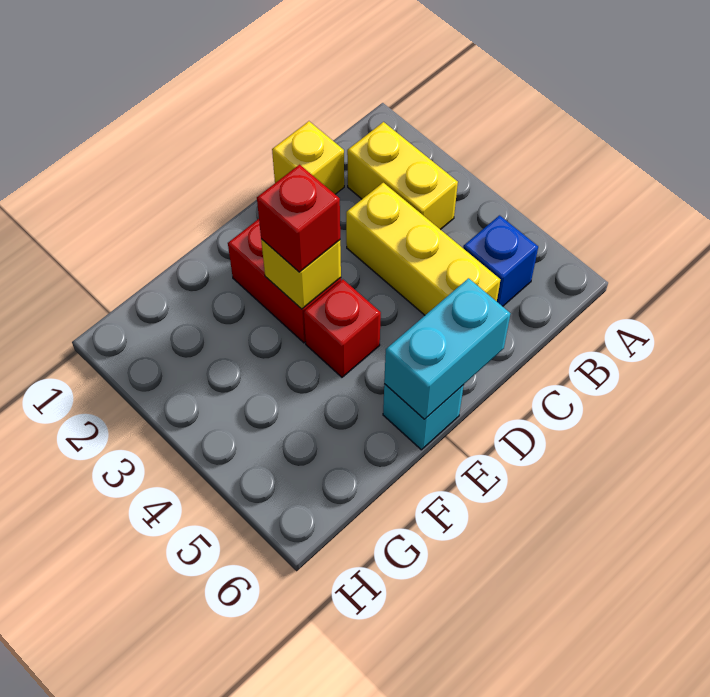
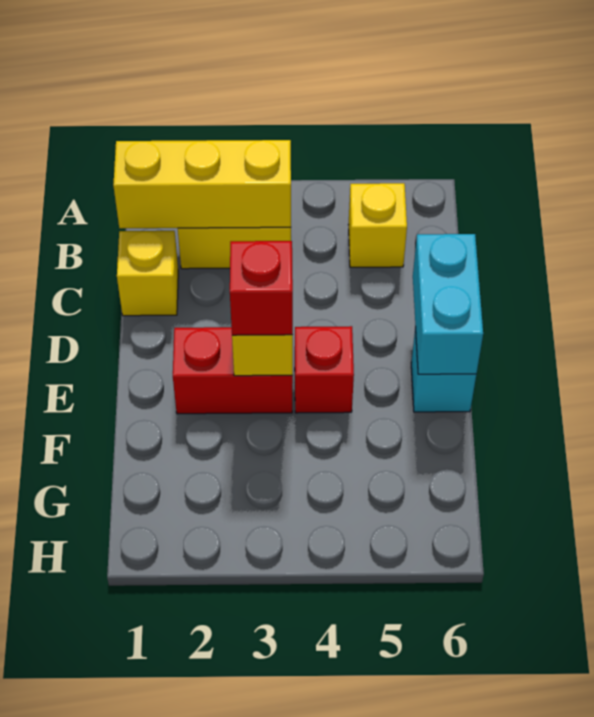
blue brick B5 level 1 -> yellow brick B5 level 1
yellow brick C3:C5 level 1 -> yellow brick B1:B3 level 2

